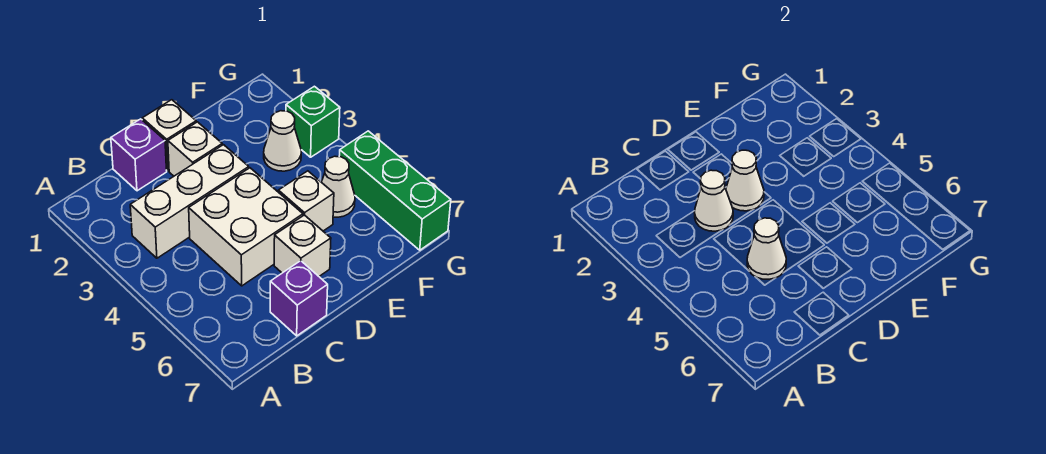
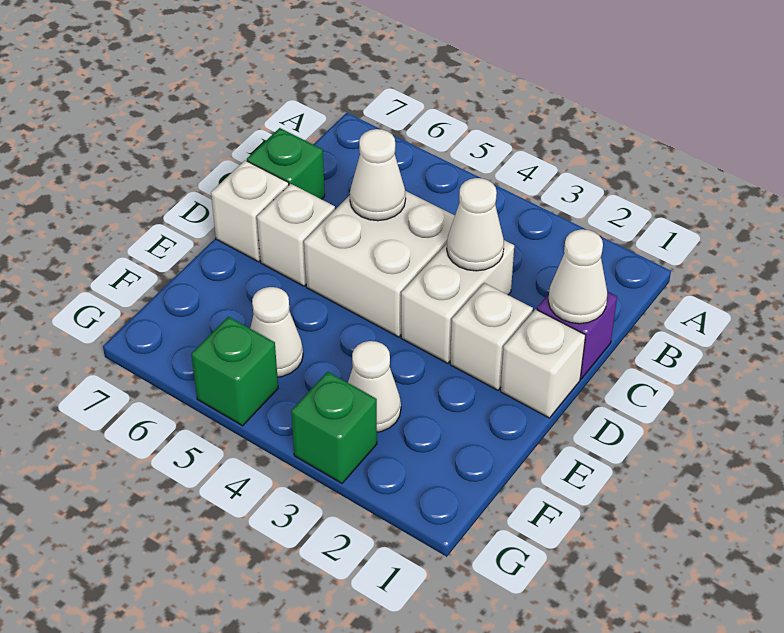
white brick B3:D3 level 1 -> white brick C3:D3 level 1
purple brick C7 level 1 -> green brick C7 level 1
white cone D3 level 2 -> white cone C1 level 2
white brick E5 level 1 -> white brick D7 level 1
green brick G5:G7 level 1 -> green brick G5 level 1

